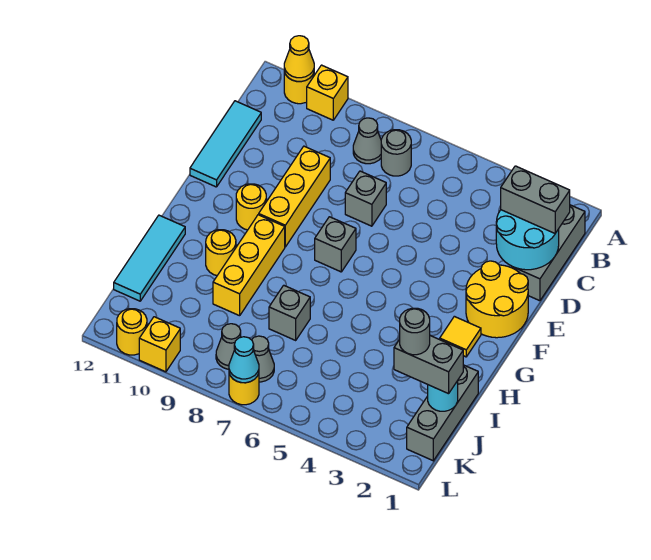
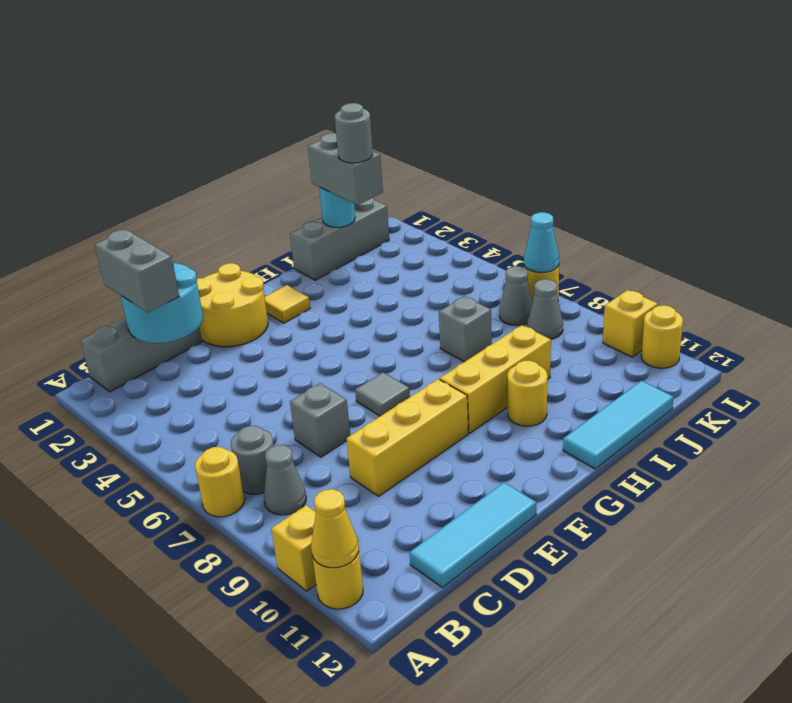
grey brick F7 level 1 -> grey tile F7 level 1
yellow round brick F10 level 1 -> yellow round brick A7 level 1

